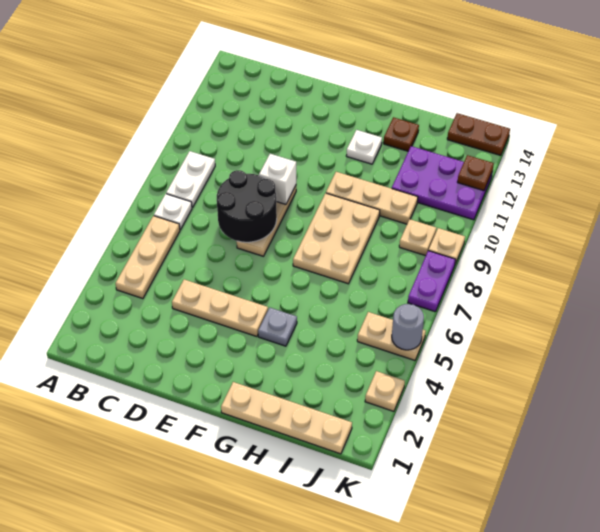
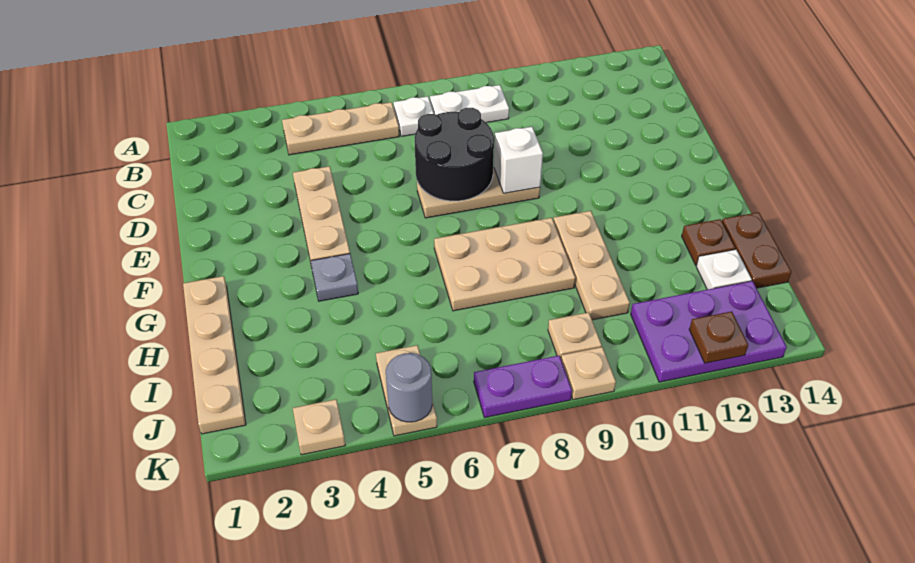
white plate G12 level 1 -> white plate I13 level 1
purple plate I11:K12 level 1 -> purple plate J11:K13 level 1
brown plate J14:K14 level 1 -> brown plate H14:I14 level 1

